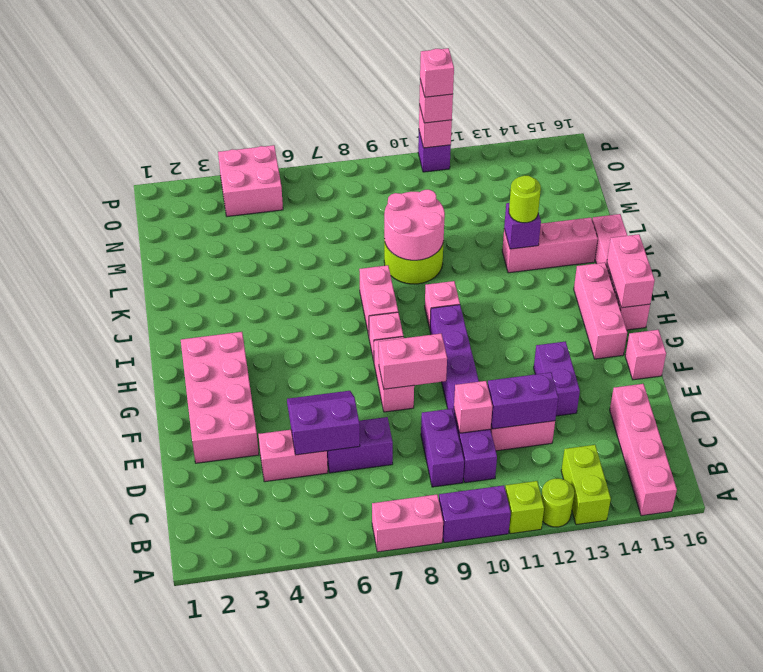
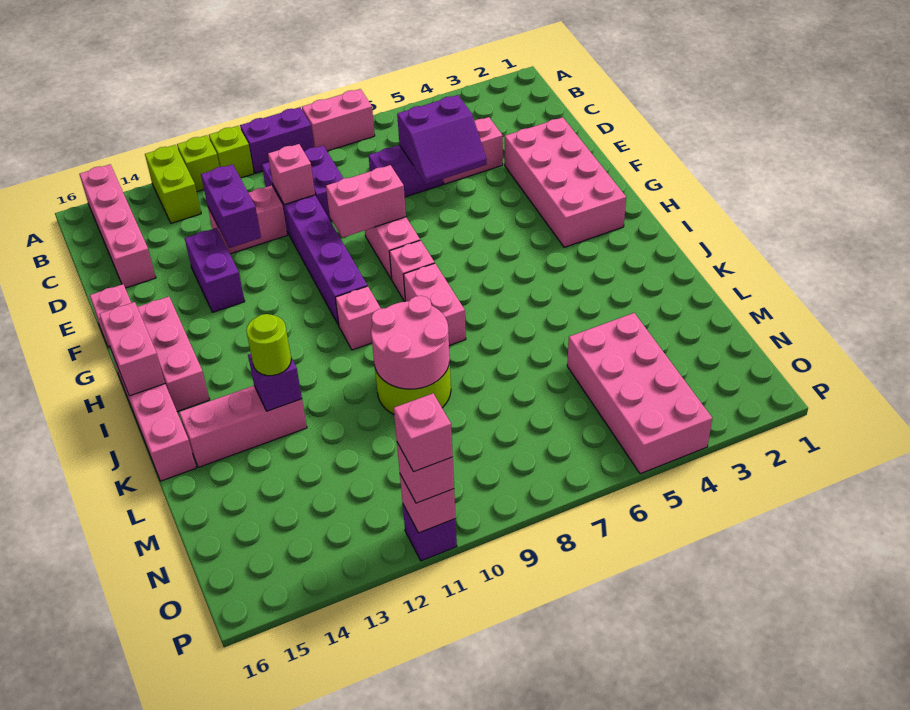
lime round brick A12 level 1 -> lime brick A12 level 1
purple brick D11:D12 level 2 -> purple brick D12:E12 level 2
pink brick O4:P5 level 1 -> pink brick M4:P5 level 1

